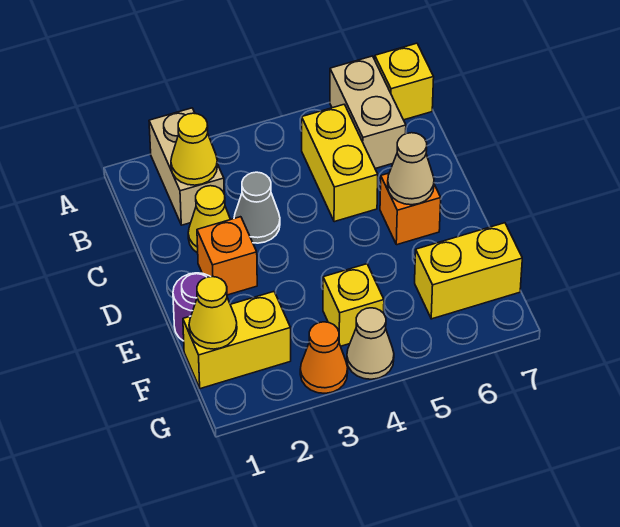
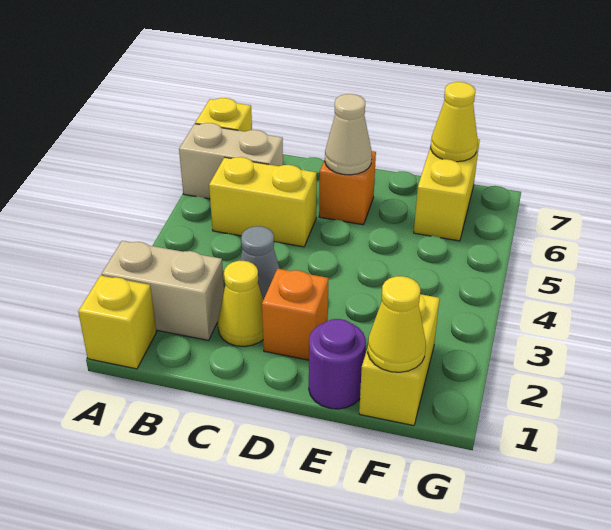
yellow cone B2 level 2 -> yellow cone F7 level 2
yellow brick F4 level 1 -> yellow brick A1 level 1
orange cone G3 level 1 -> none
tan cone G4 level 1 -> none

